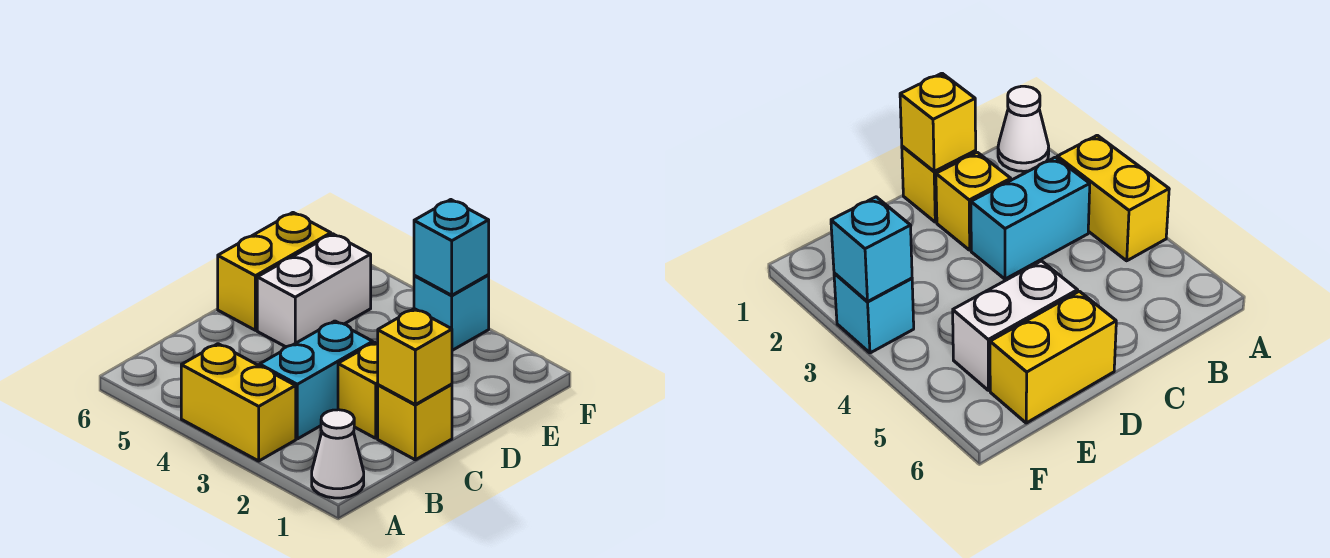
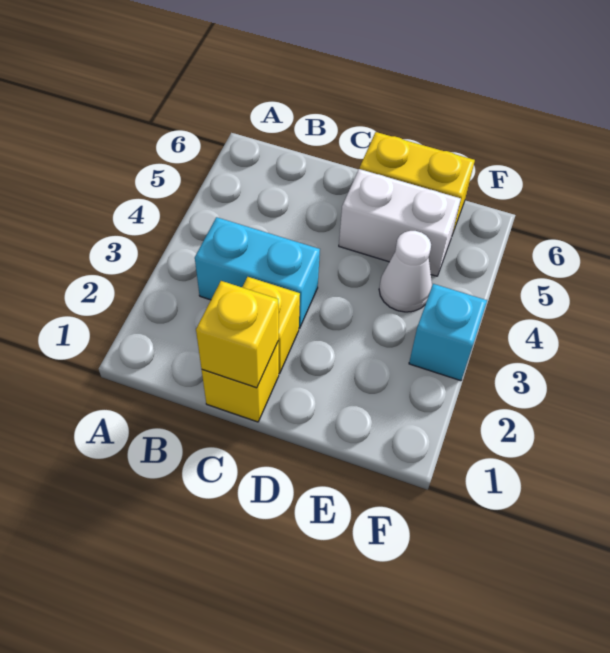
white cone A1 level 1 -> white cone E4 level 1
yellow brick A3:A4 level 1 -> none
cyan brick F3 level 2 -> none

